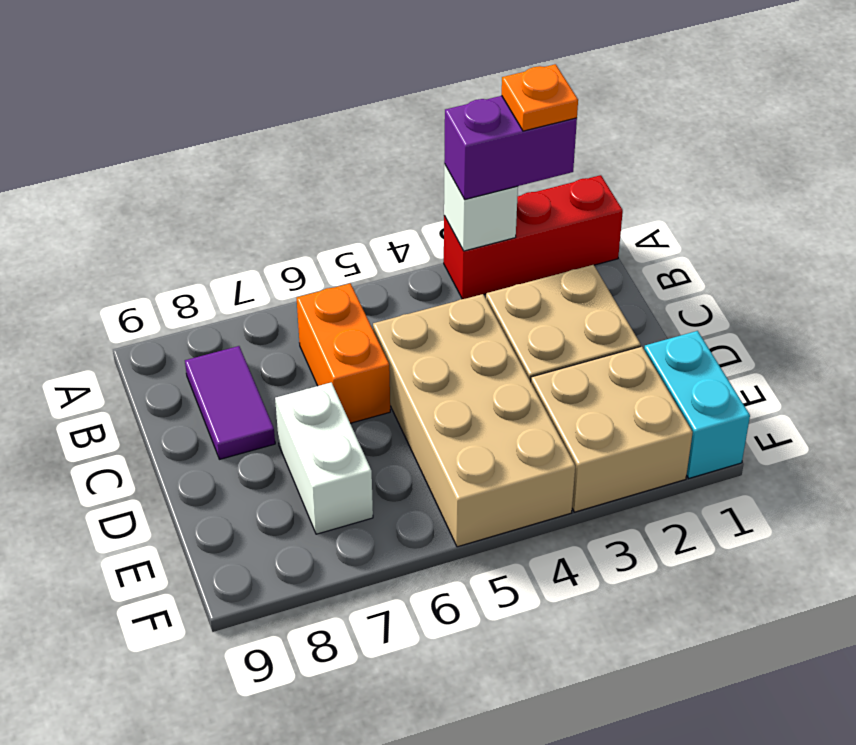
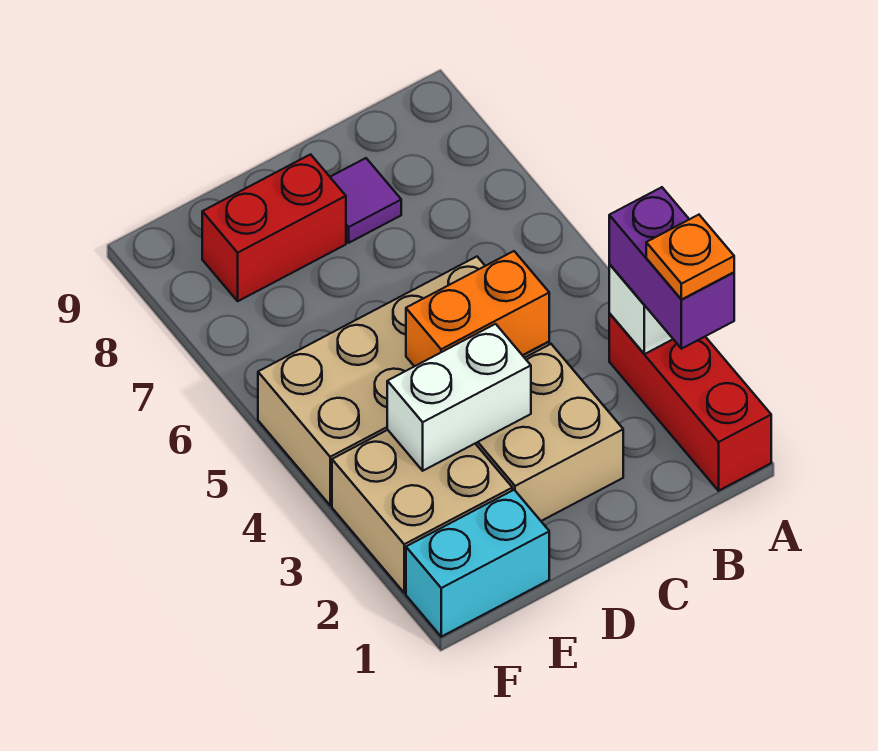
orange brick B6:C6 level 1 -> orange brick C4:D4 level 2
purple tile B8:C8 level 1 -> purple tile C8 level 1
white brick D7:E7 level 1 -> white brick D3:E3 level 2
none -> red brick D8:E8 level 1

